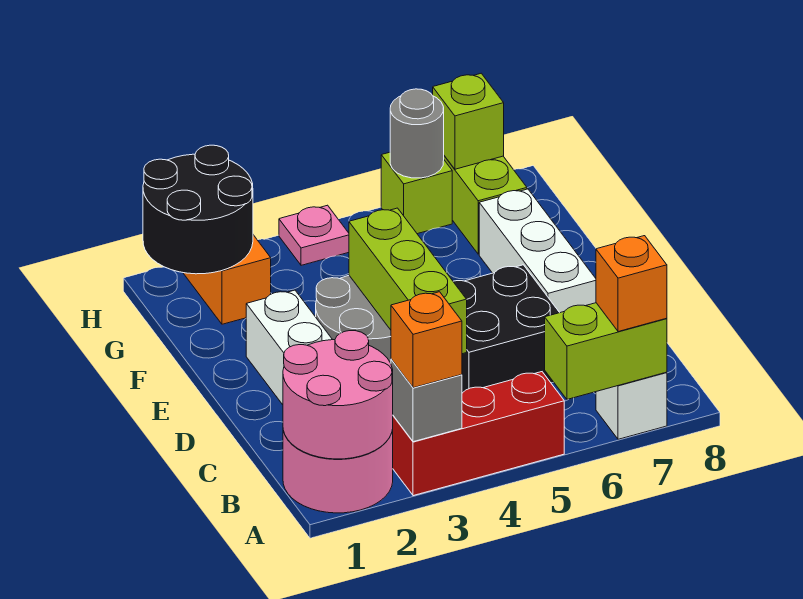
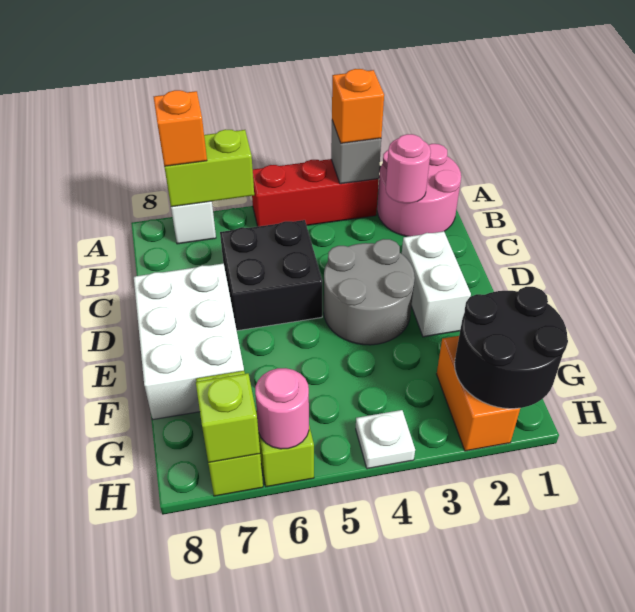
pink round brick A1:B2 level 2 -> pink round brick B2 level 2
lime brick C4:E4 level 2 -> none
white brick D7:F7 level 1 -> white brick D7:F8 level 1
pink plate H4 level 1 -> white plate H4 level 1
grey round brick H6 level 2 -> pink round brick H6 level 2

